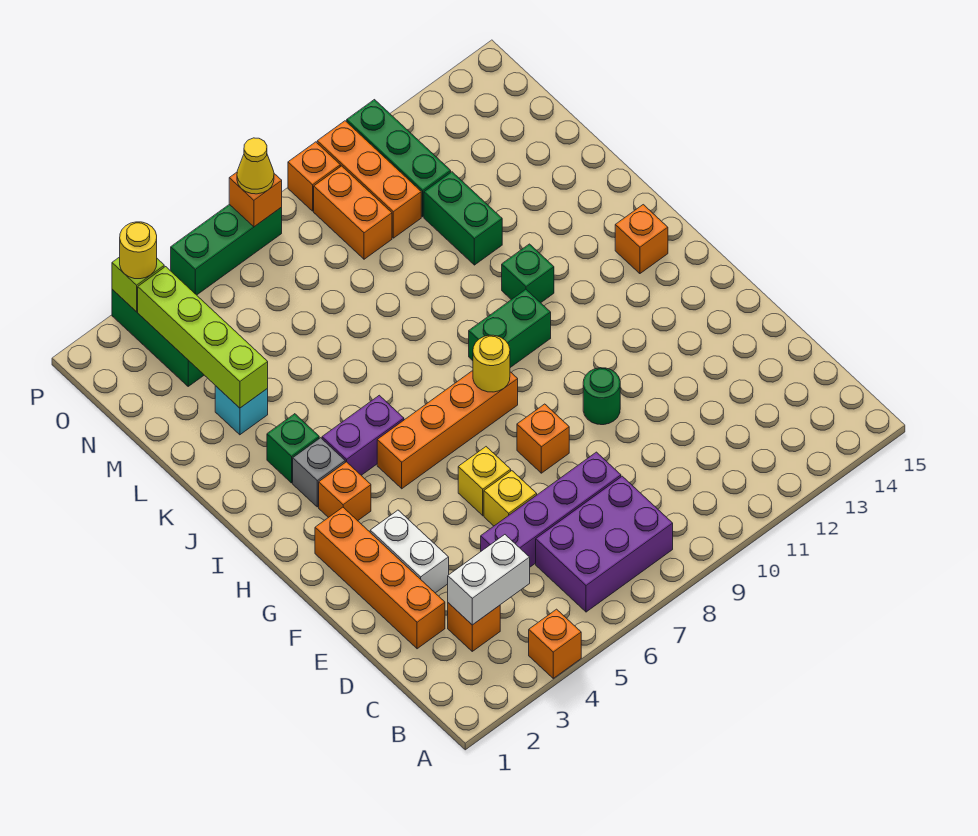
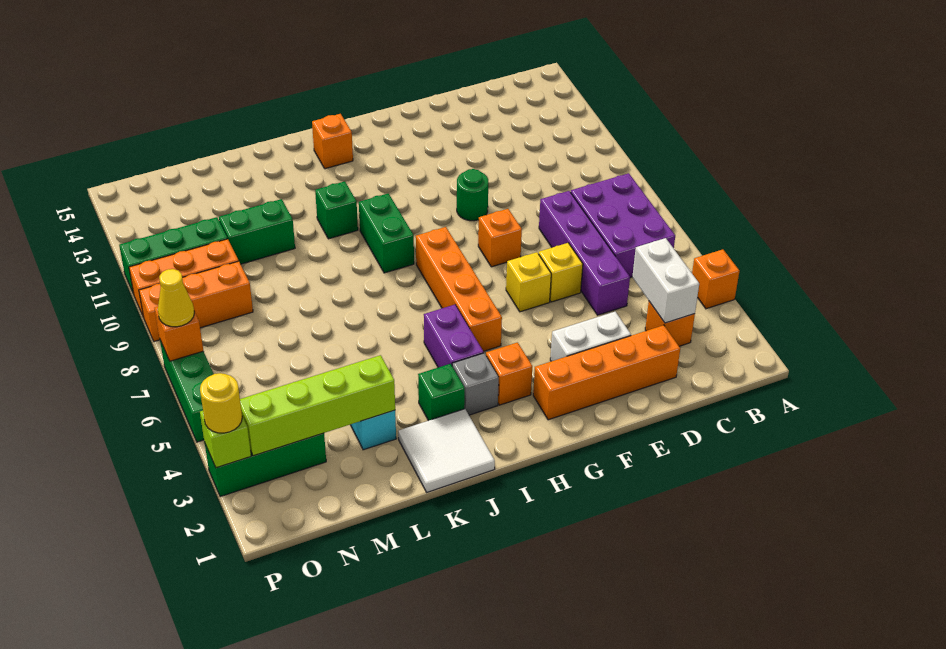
yellow round brick H8 level 2 -> none
none -> white tile J1:K2 level 1

